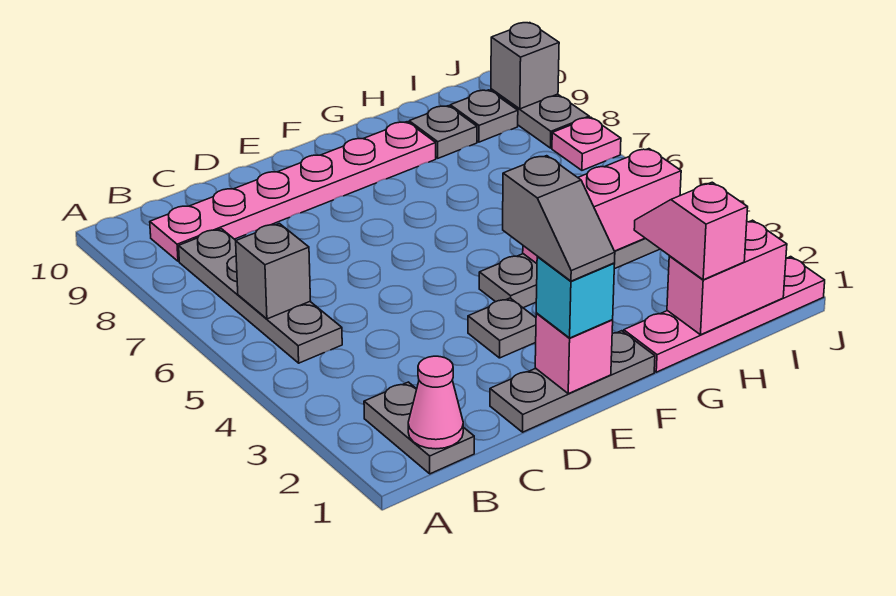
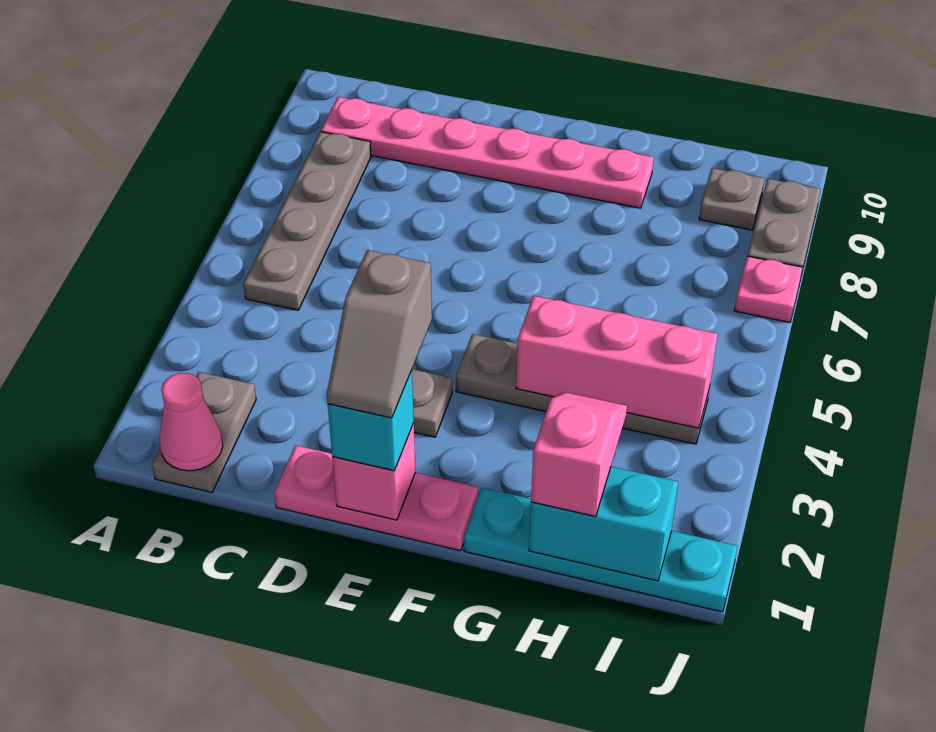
grey brick B6 level 2 -> none
grey plate D1:F1 level 1 -> pink plate D1:F1 level 1
pink plate G1:J1 level 1 -> cyan plate G1:J1 level 1
pink brick H1:I1 level 2 -> cyan brick H1:I1 level 2
grey plate H9 level 1 -> none
grey brick J9 level 2 -> none

